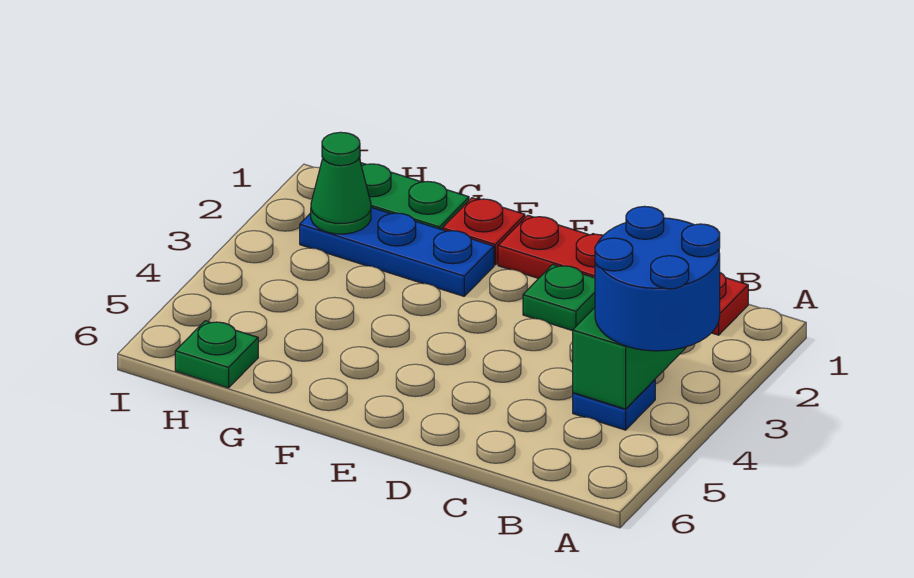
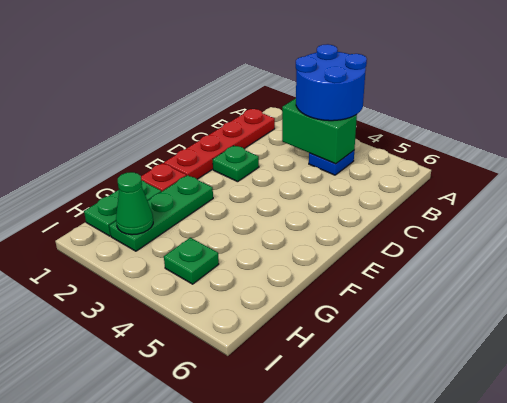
blue plate F2:H2 level 1 -> green plate F2:H2 level 1
green plate H6 level 1 -> green plate H4 level 1

